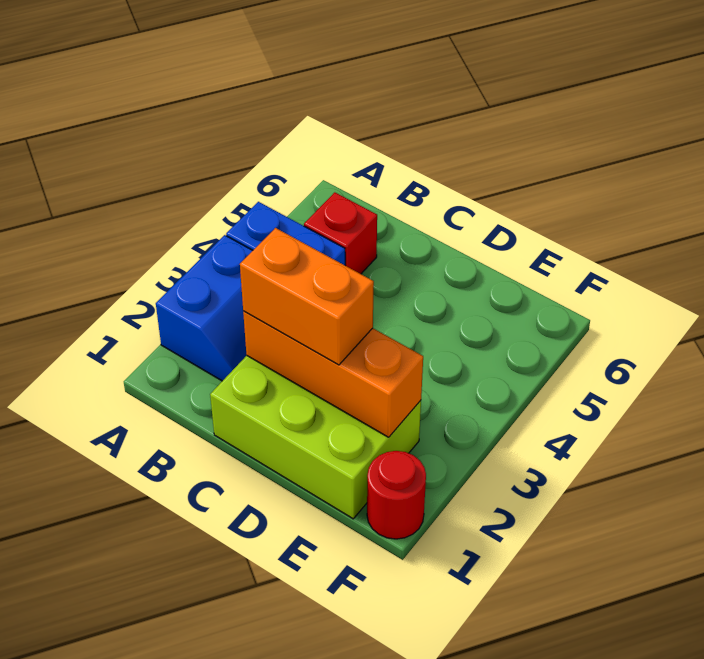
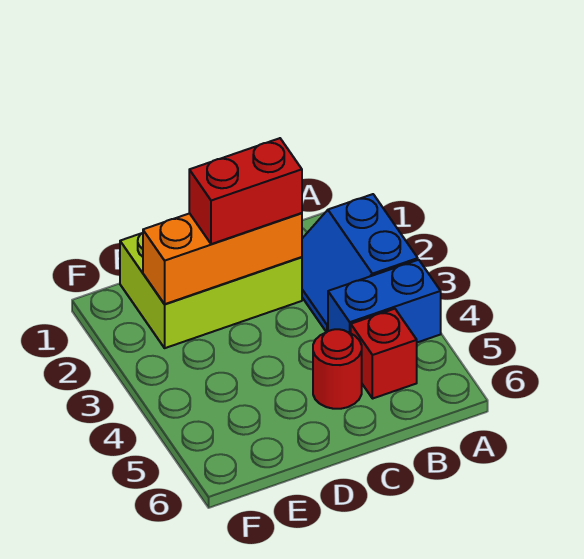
orange brick C2:D2 level 3 -> red brick C2:D2 level 3
red round brick F1 level 1 -> red round brick C5 level 1

